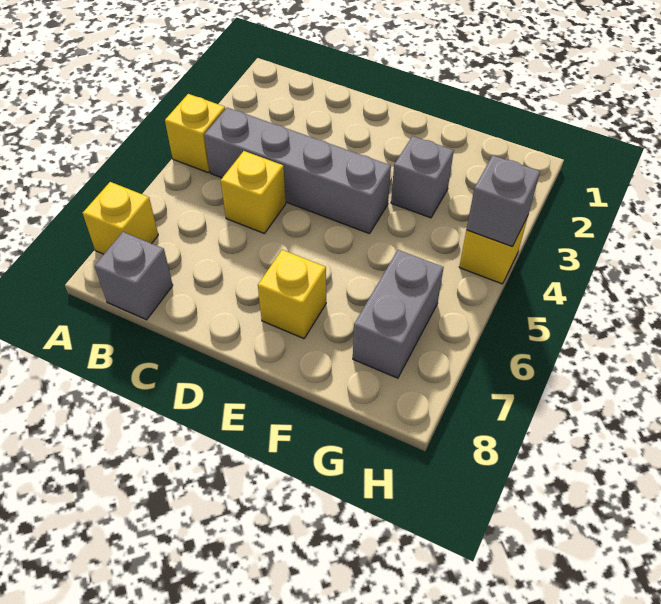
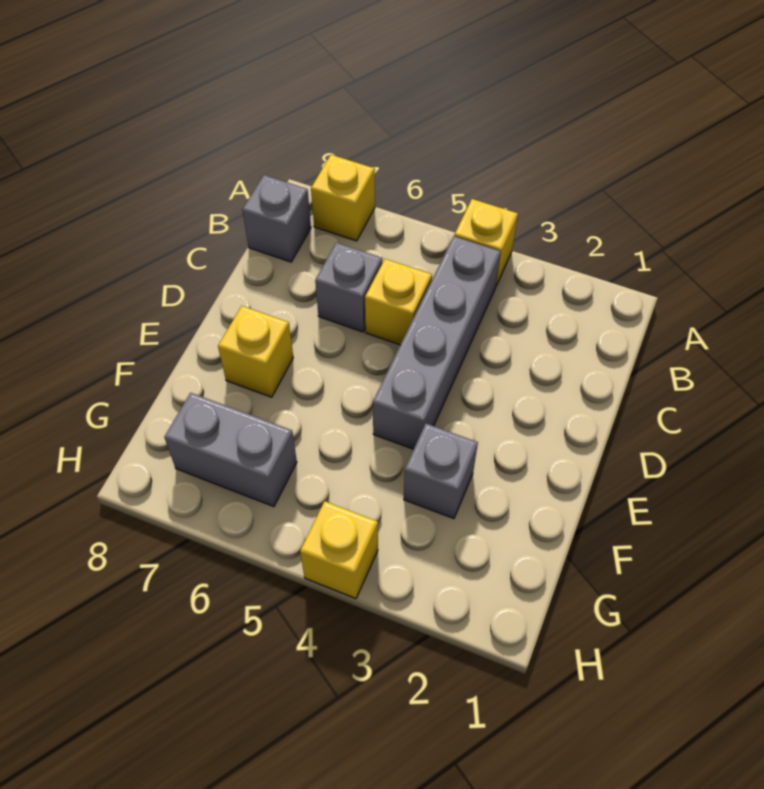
grey brick H4 level 2 -> grey brick C6 level 1

